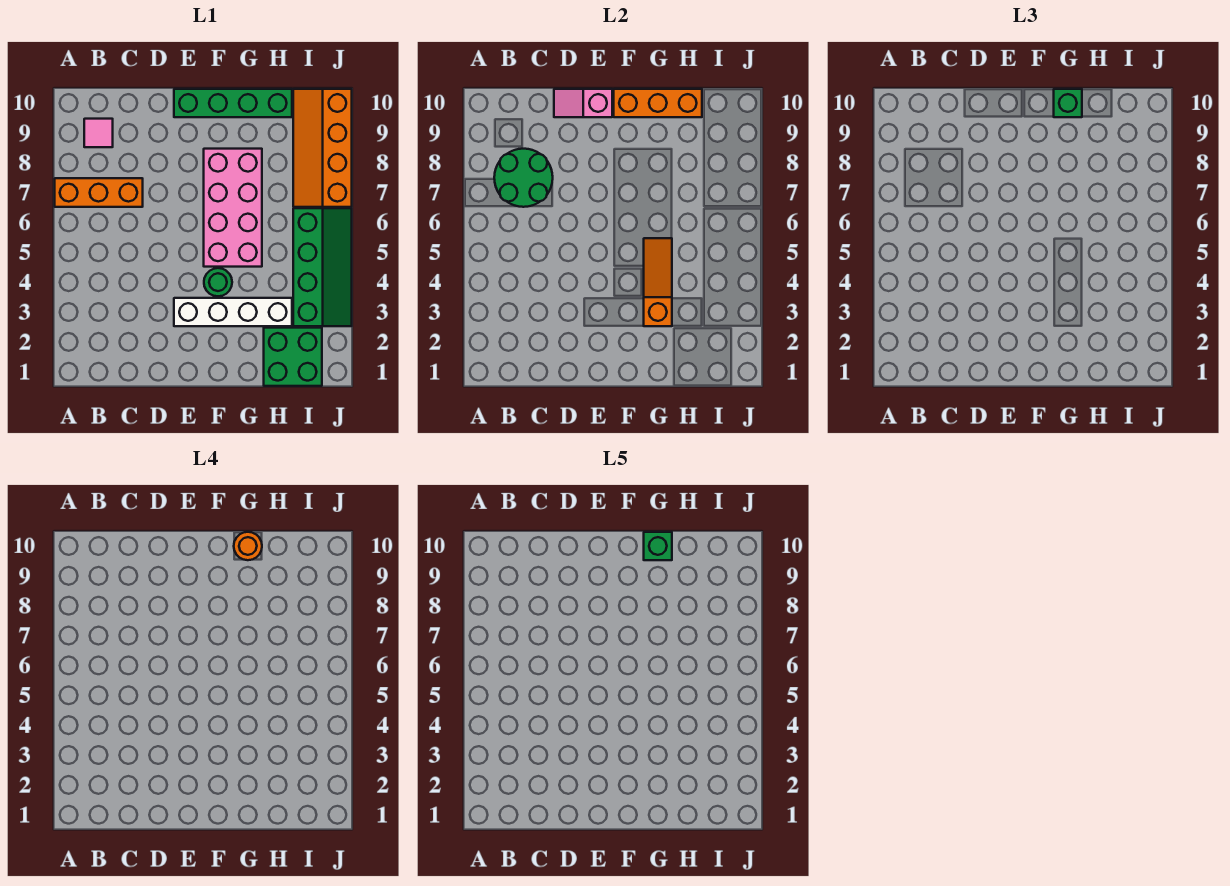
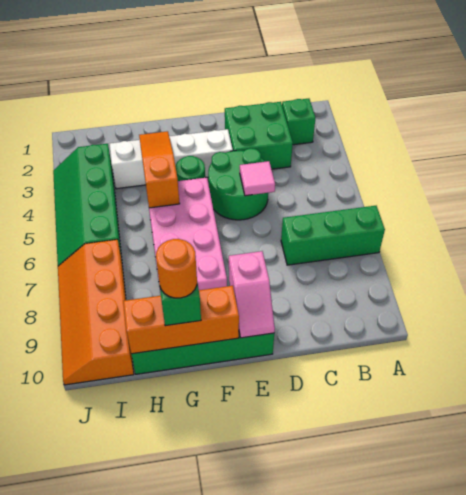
orange brick A7:C7 level 1 -> green brick A7:C7 level 1
green round brick B7:C8 level 2 -> green round brick D4:E5 level 1
pink tile B9 level 1 -> pink tile D5 level 2
pink slope D10:E10 level 2 top E -> pink slope E9:E10 level 2 top 9
orange slope G3:G5 level 2 top 3 -> orange slope G3:G5 level 2 top 5
green brick G10 level 5 -> green brick B2 level 1
green brick H1:I2 level 1 -> green brick C2:D3 level 1
orange slope I7:J10 level 1 top J -> orange slope I7:J10 level 1 top I

